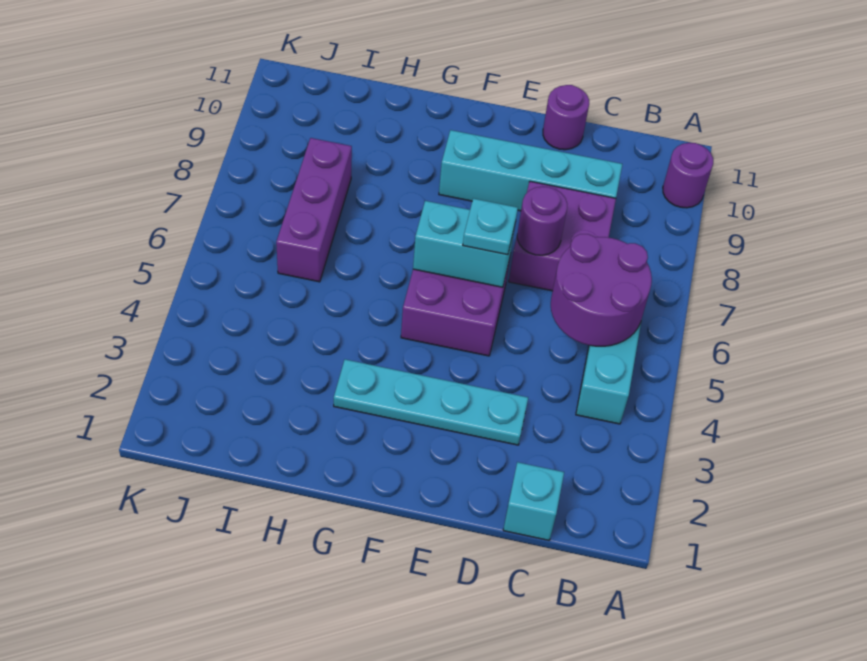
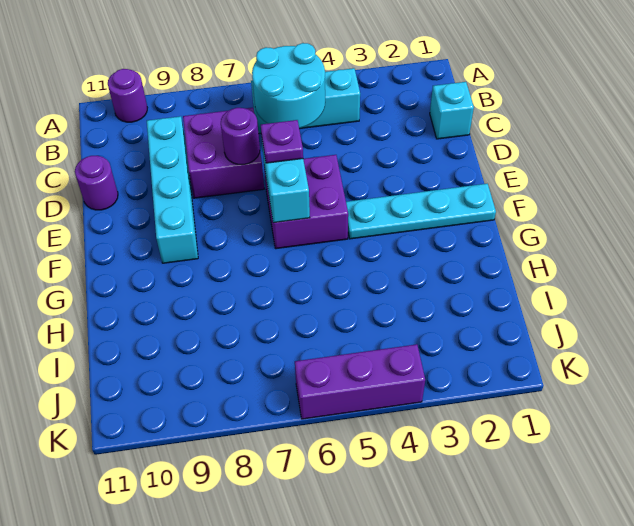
purple round brick B5:C6 level 2 -> cyan round brick B5:C6 level 2
cyan plate D3:G3 level 1 -> cyan plate F1:F4 level 1
cyan plate E6 level 3 -> purple plate E6 level 3
purple brick I6:I8 level 1 -> purple brick K4:K6 level 1

